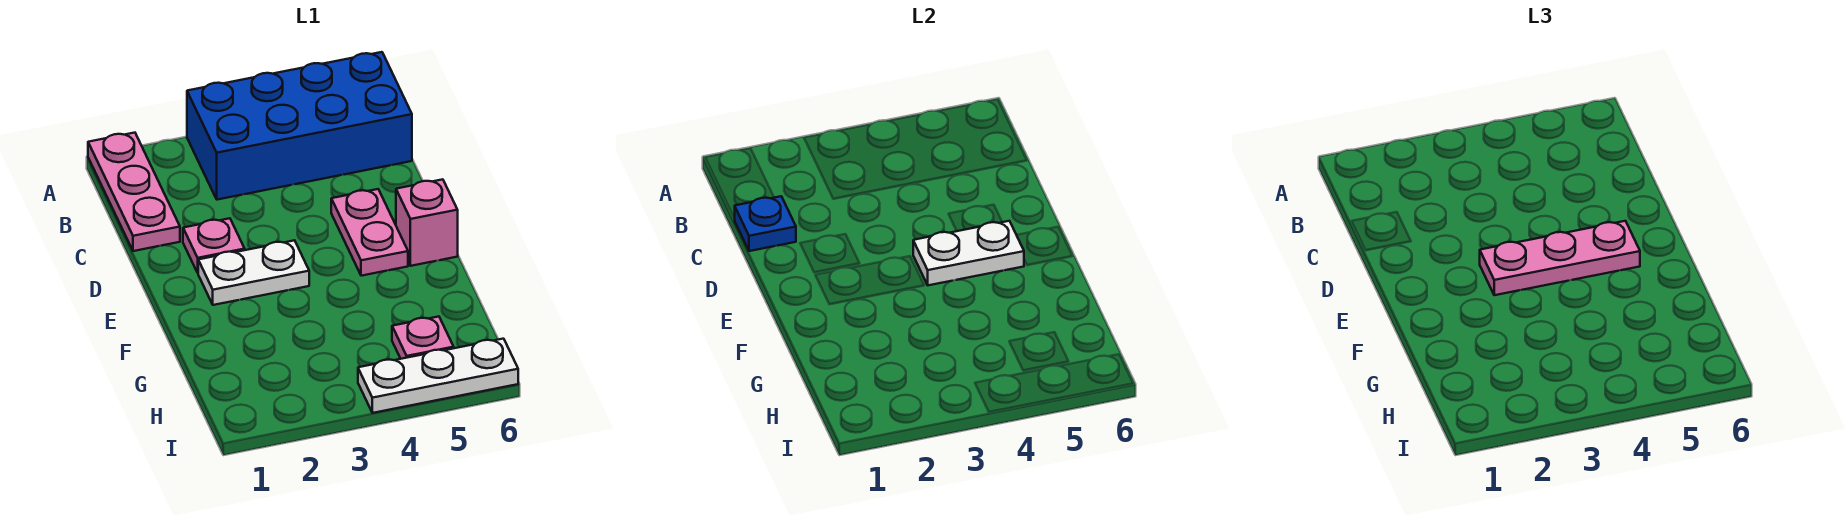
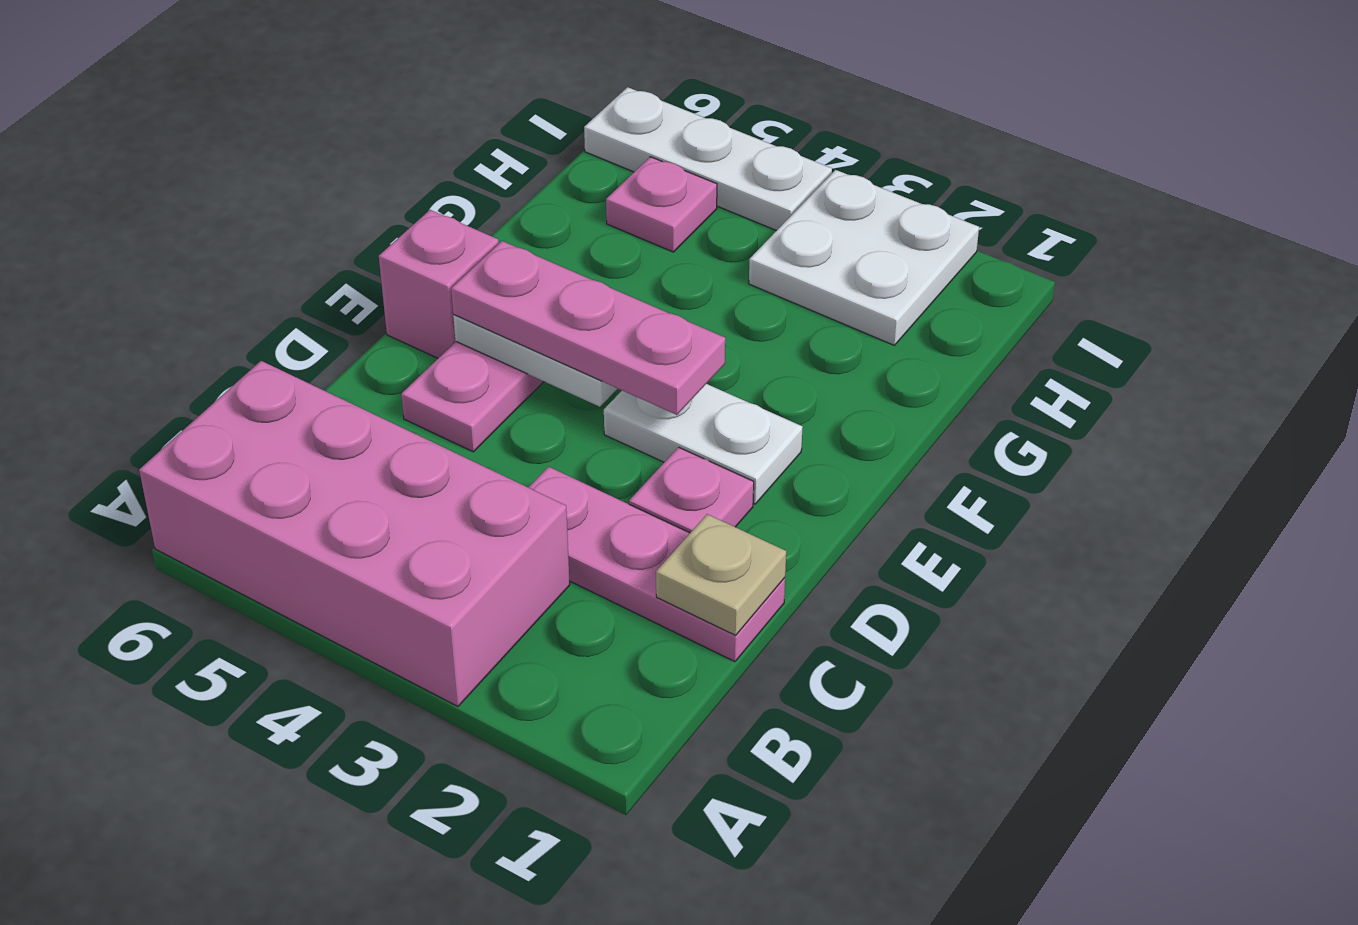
pink plate A1:C1 level 1 -> pink plate C1:C3 level 1
blue brick A3:B6 level 1 -> pink brick A3:B6 level 1
blue plate C1 level 2 -> tan plate C1 level 2
none -> white plate H2:I3 level 1

